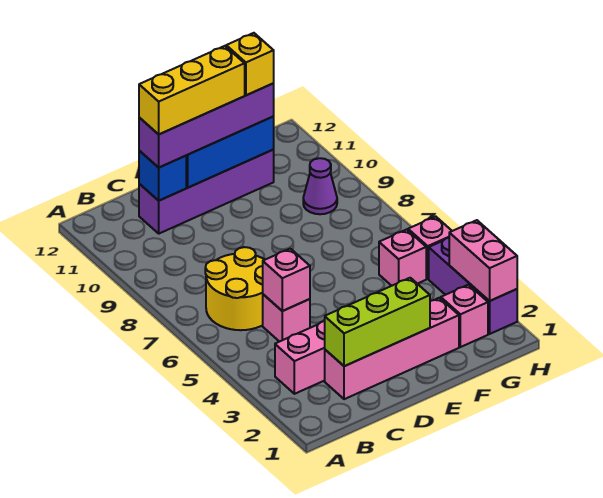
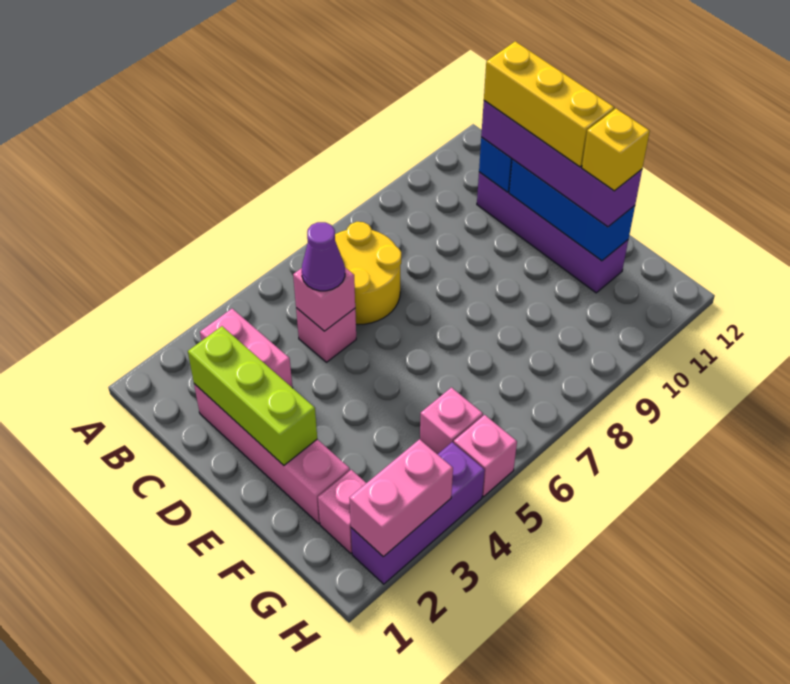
purple cone G9 level 1 -> purple cone C5 level 3

